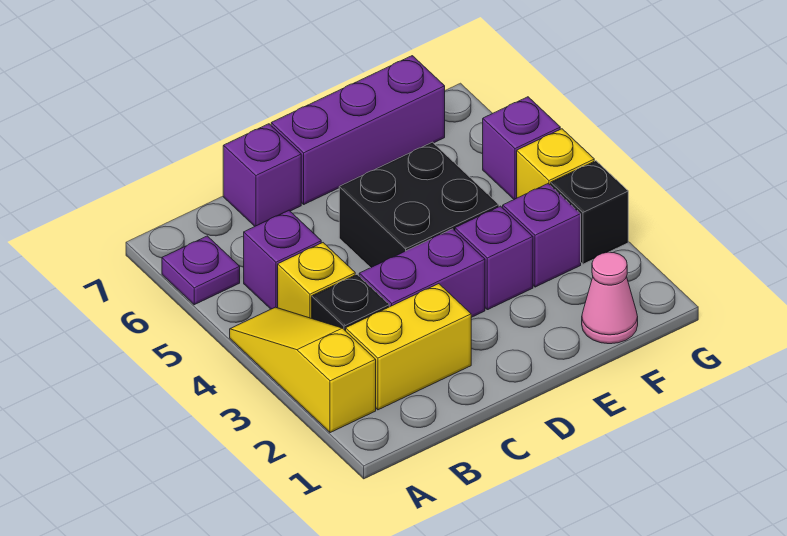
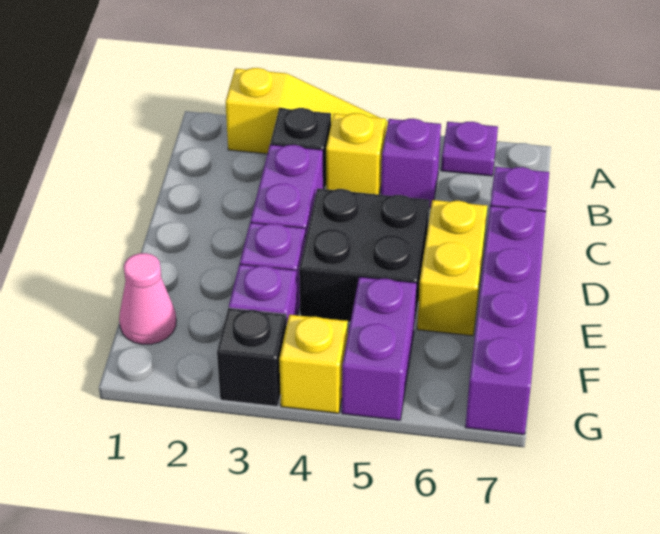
yellow brick B2:C2 level 1 -> yellow brick D6:E6 level 1
purple brick D7:F7 level 1 -> purple brick D7:G7 level 1
purple brick G5 level 1 -> purple brick F5:G5 level 1

